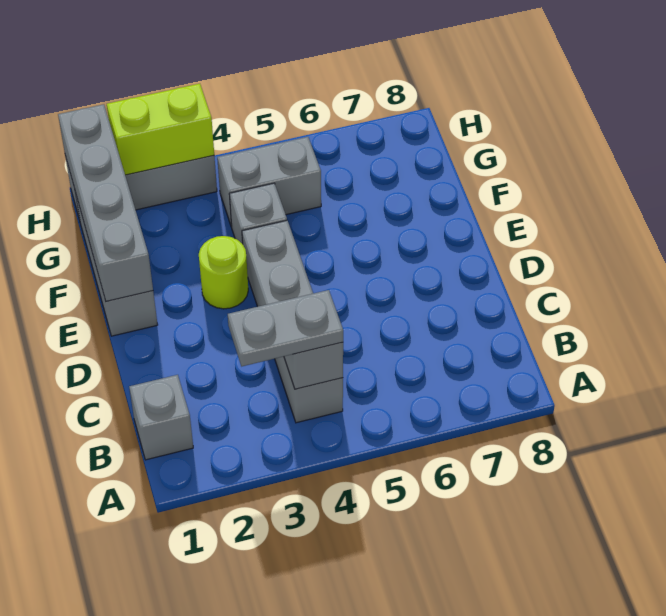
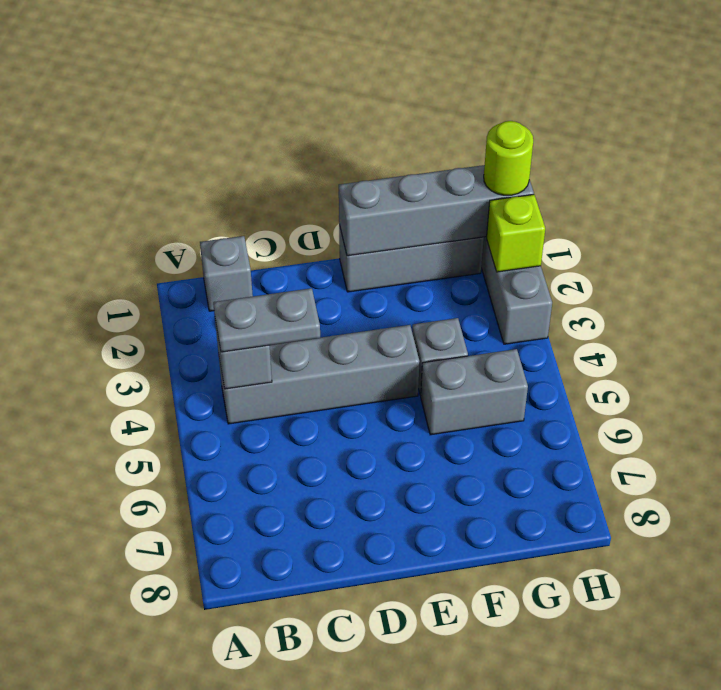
grey plate B3:B4 level 3 -> grey plate B4:C4 level 3
lime round brick E3 level 1 -> lime round brick H1 level 3
grey brick G4:G5 level 1 -> grey brick F5:G5 level 1
lime brick H2:H3 level 2 -> lime brick H2 level 2

